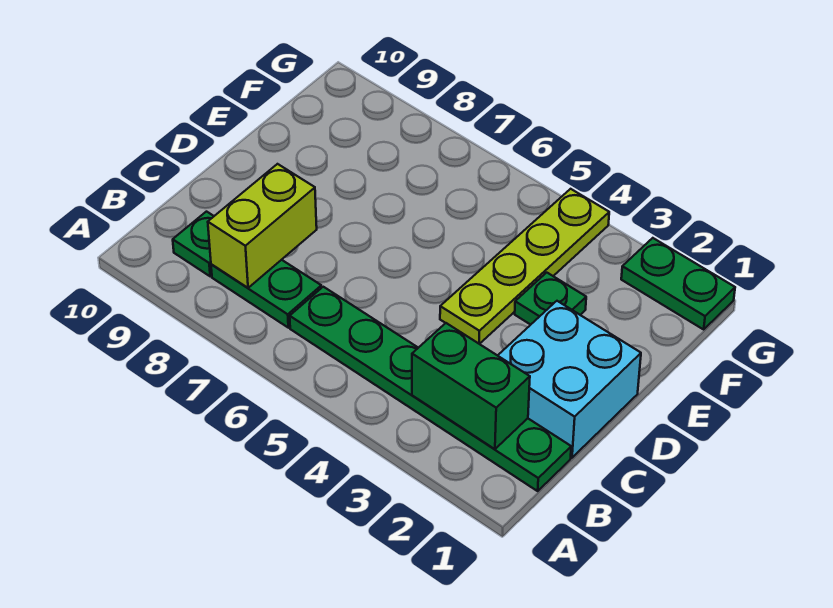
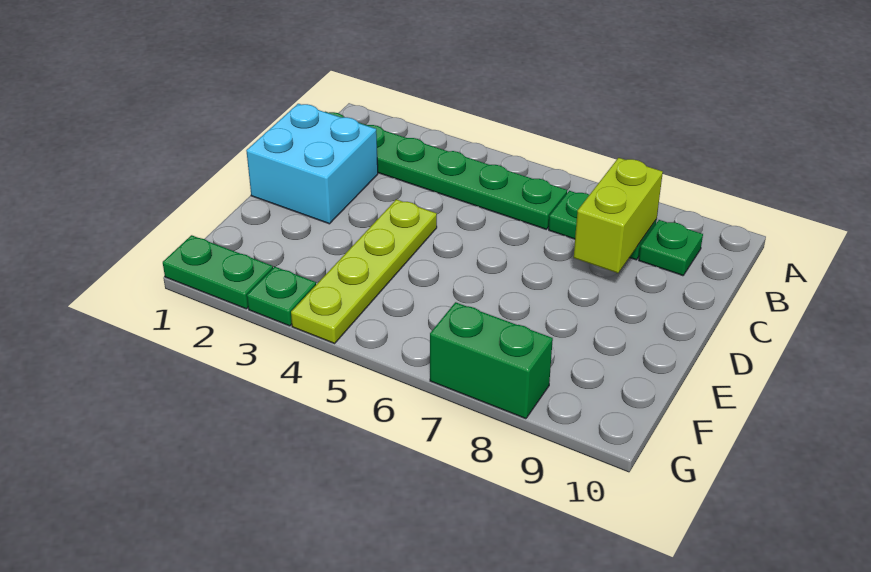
green brick B2:B3 level 2 -> green brick G7:G8 level 1
green plate E3 level 1 -> green plate G3 level 1

